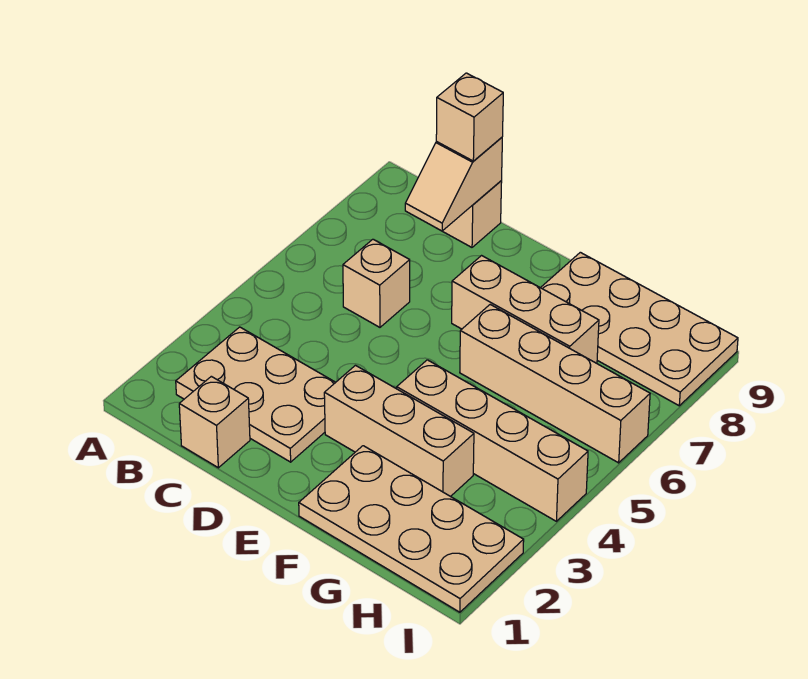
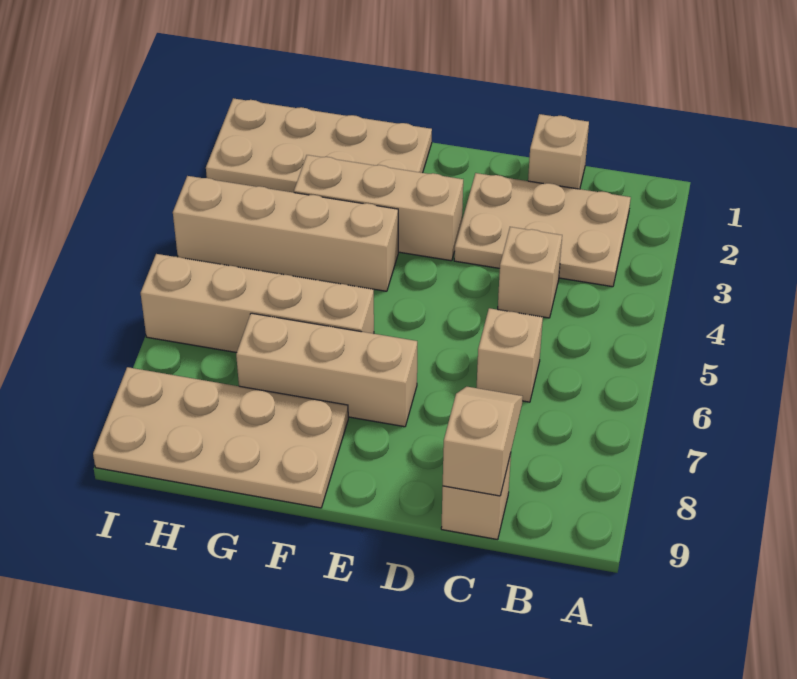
tan brick C9 level 3 -> tan brick C4 level 1

